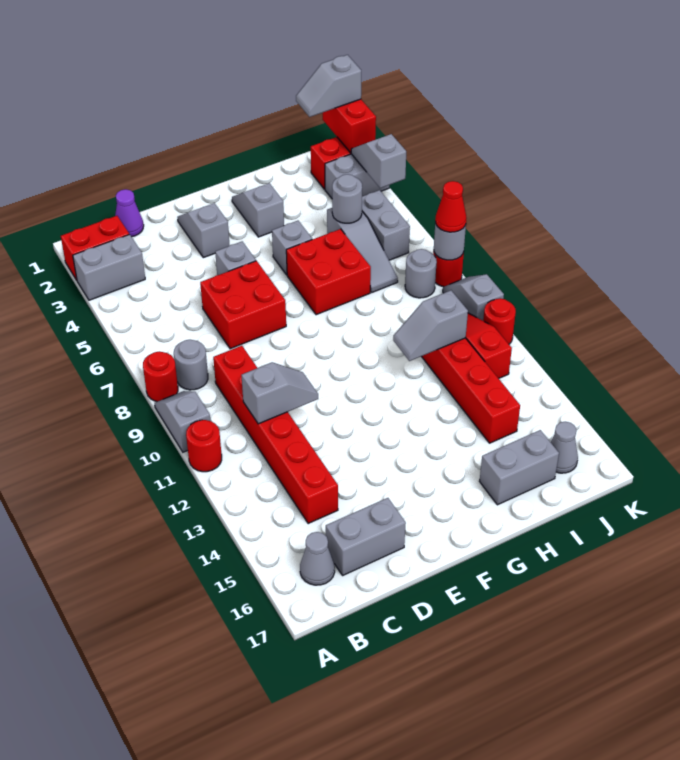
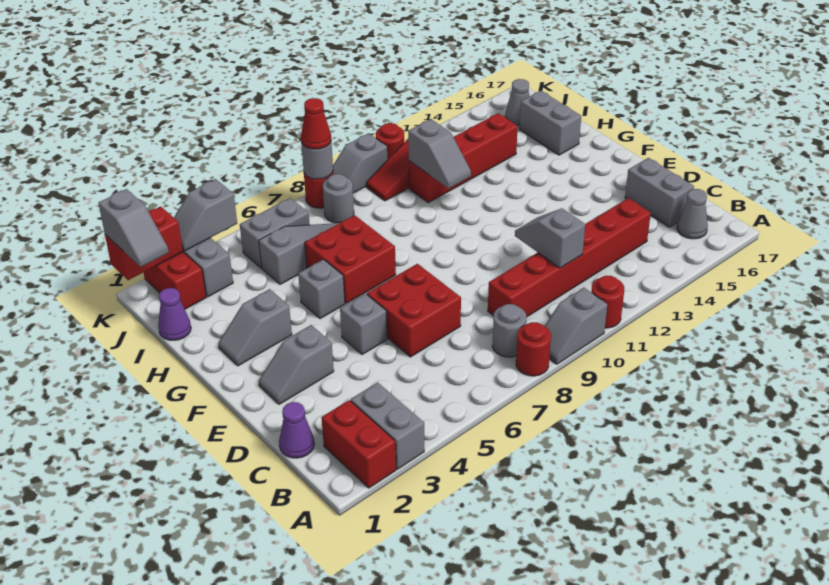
none -> purple cone I1 level 1
grey round brick I5 level 2 -> none

